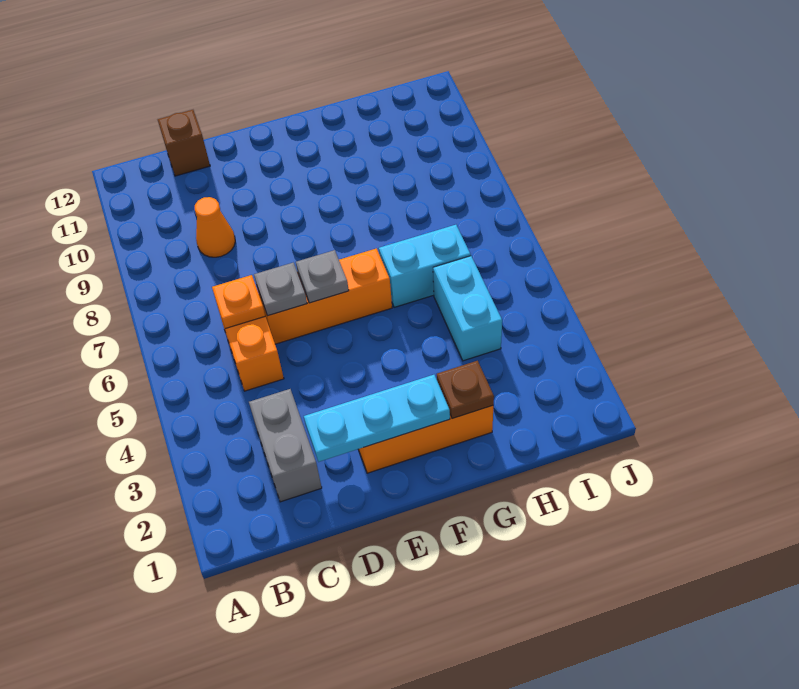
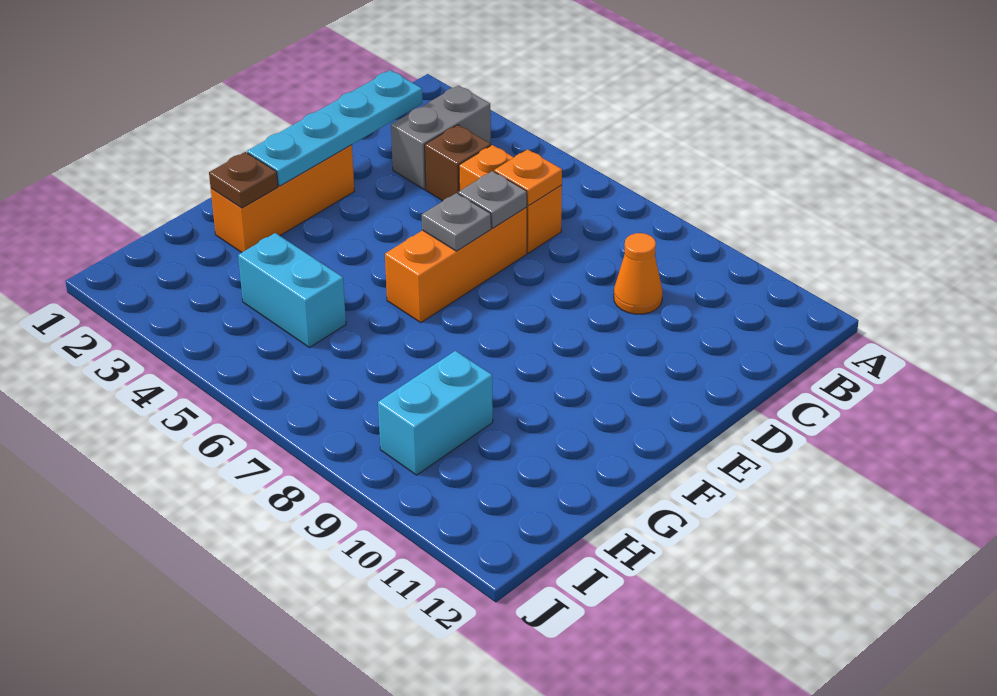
grey brick C2:C3 level 1 -> grey brick B3:C3 level 1
brown brick C12 level 1 -> brown brick C4 level 1
cyan plate D2:F2 level 2 -> cyan plate C2:F2 level 2
cyan brick G6:H6 level 1 -> cyan brick H9:I9 level 1

